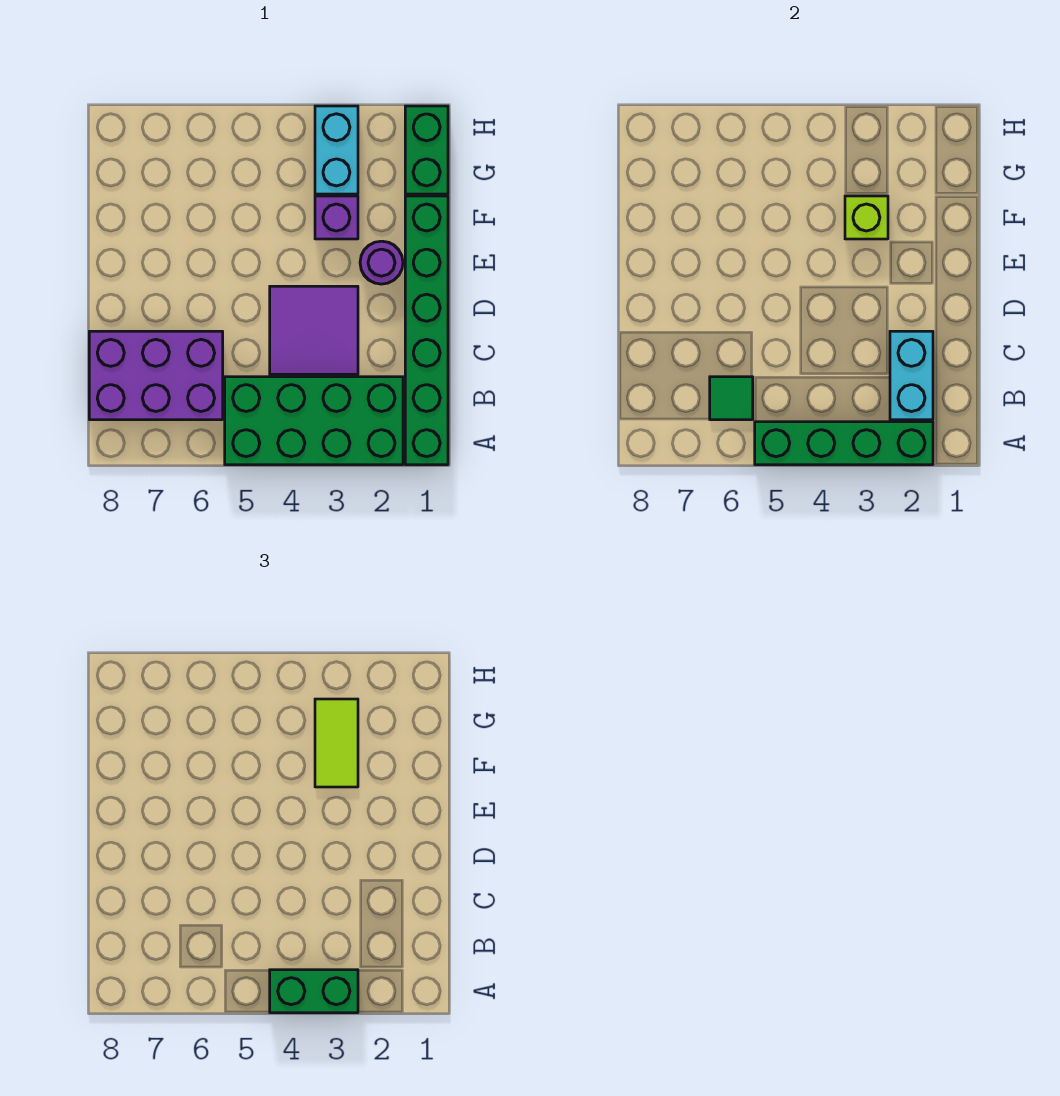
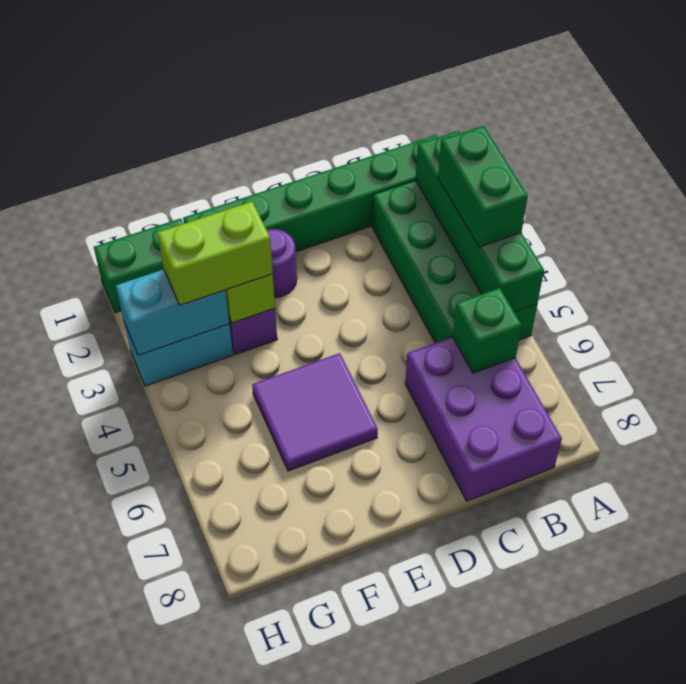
cyan brick B2:C2 level 2 -> cyan brick G3:H3 level 2
green tile B6 level 2 -> green brick B6 level 2
purple tile C3:D4 level 1 -> purple tile E5:F6 level 1
lime tile F3:G3 level 3 -> lime brick F3:G3 level 3

